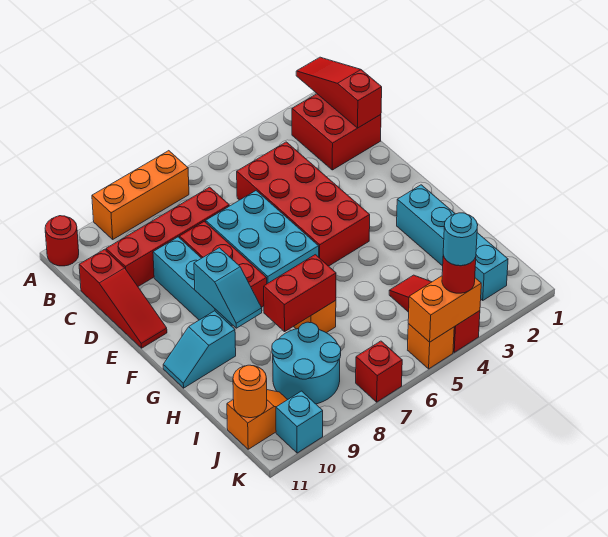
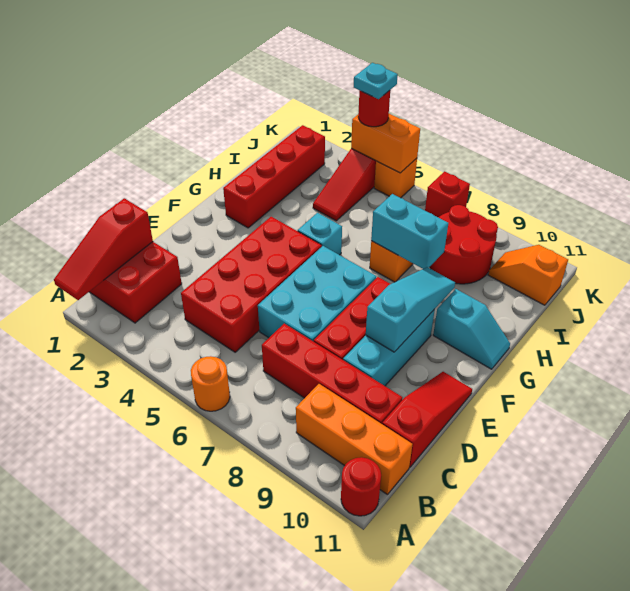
orange brick A7:A9 level 1 -> orange brick B9:B11 level 1
cyan slope F9:G9 level 2 top F -> cyan slope E9:G9 level 2 top E
cyan brick G2:J2 level 1 -> red brick G2:J2 level 1
red brick H7:H8 level 2 -> cyan brick H7:H8 level 2
cyan round brick I8:J9 level 1 -> red round brick I8:J9 level 1
orange round brick J11 level 2 -> orange round brick A6 level 1
cyan round brick K4 level 4 -> cyan plate K4 level 4
cyan brick K10 level 1 -> cyan brick G5 level 1

